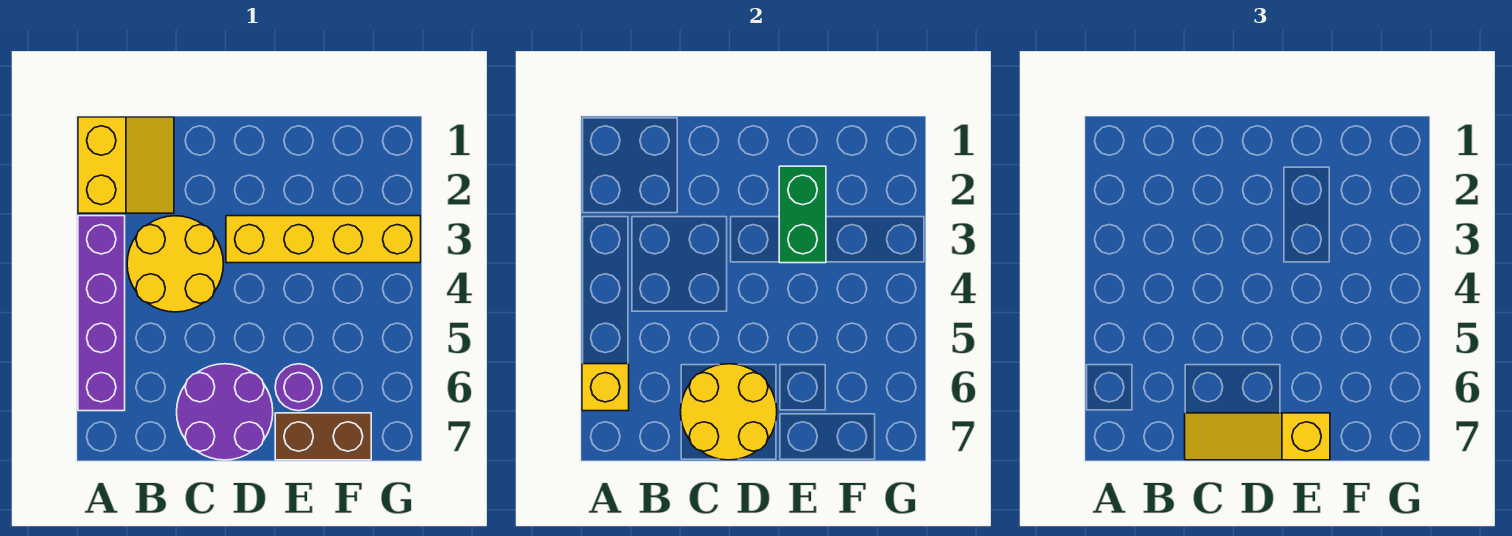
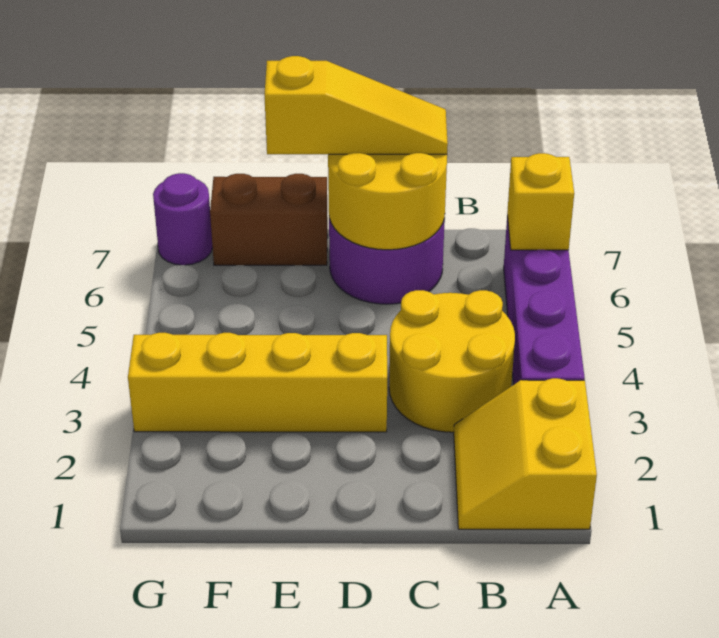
green brick E2:E3 level 2 -> none
purple round brick E6 level 1 -> purple round brick G7 level 1

